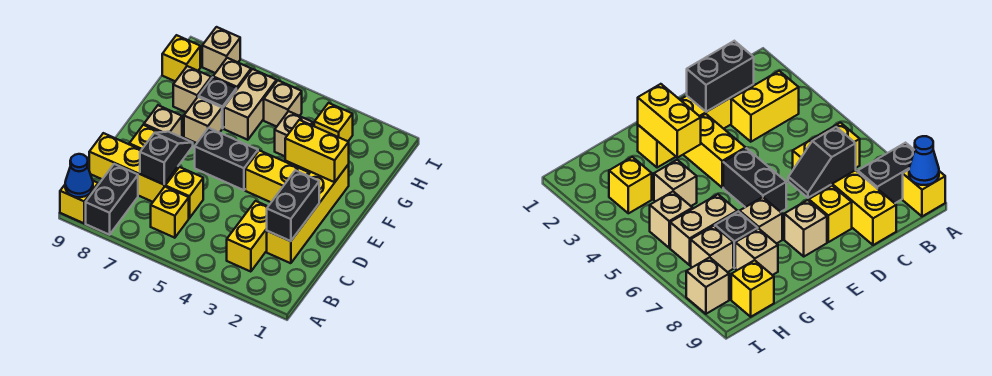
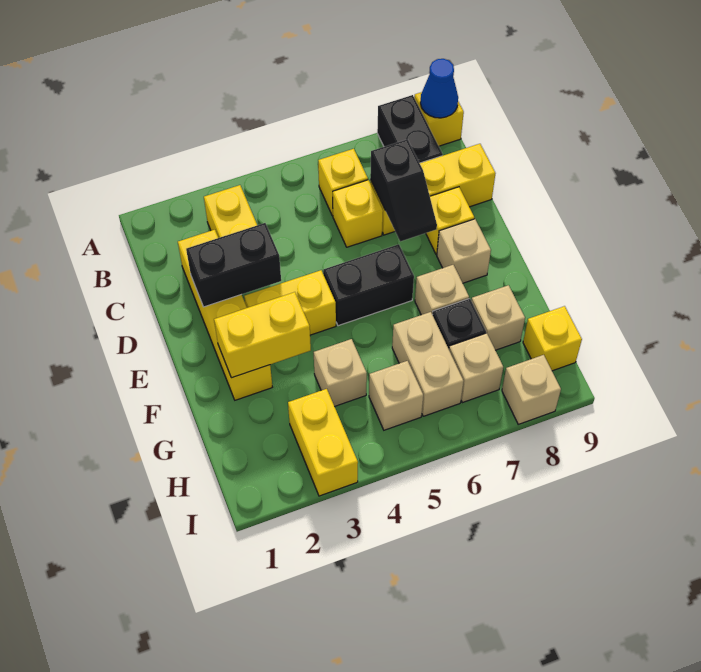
black brick C2:D2 level 2 -> black brick D2:D3 level 2
yellow brick H3 level 1 -> yellow brick H3:I3 level 1

